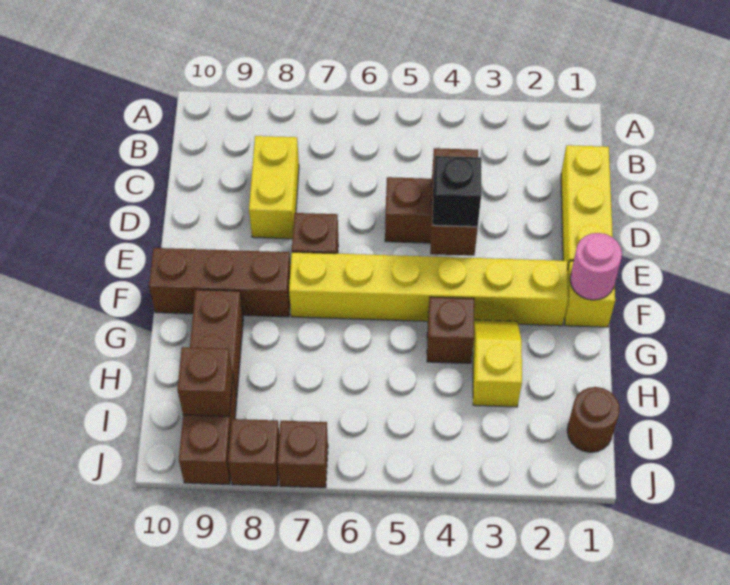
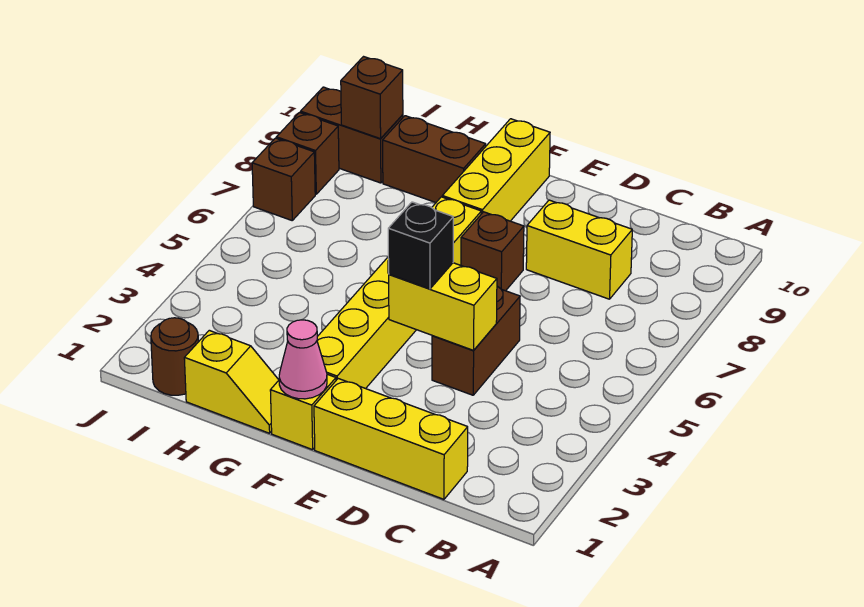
brown brick D4:E4 level 2 -> yellow brick D4:E4 level 2
pink round brick F1 level 2 -> pink cone F1 level 2
brown brick F8:F10 level 1 -> yellow brick F8:F10 level 1
yellow slope G3:H3 level 1 top H -> yellow slope G1:H1 level 1 top H
brown brick G4 level 1 -> none

